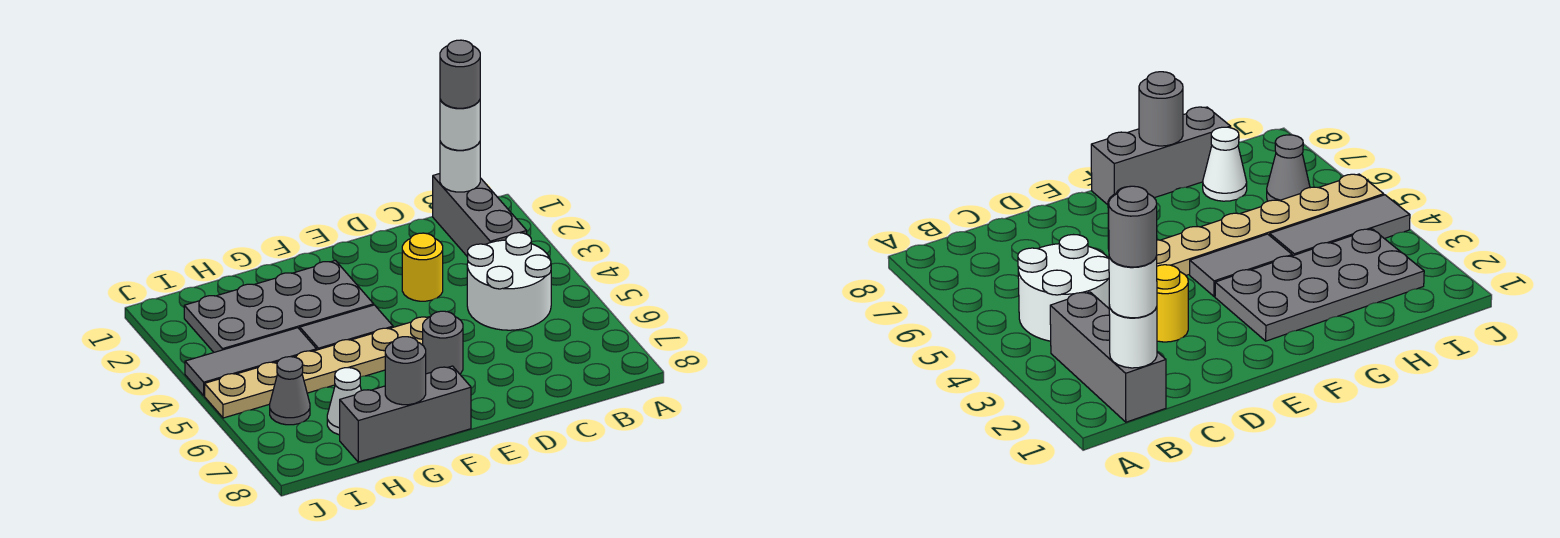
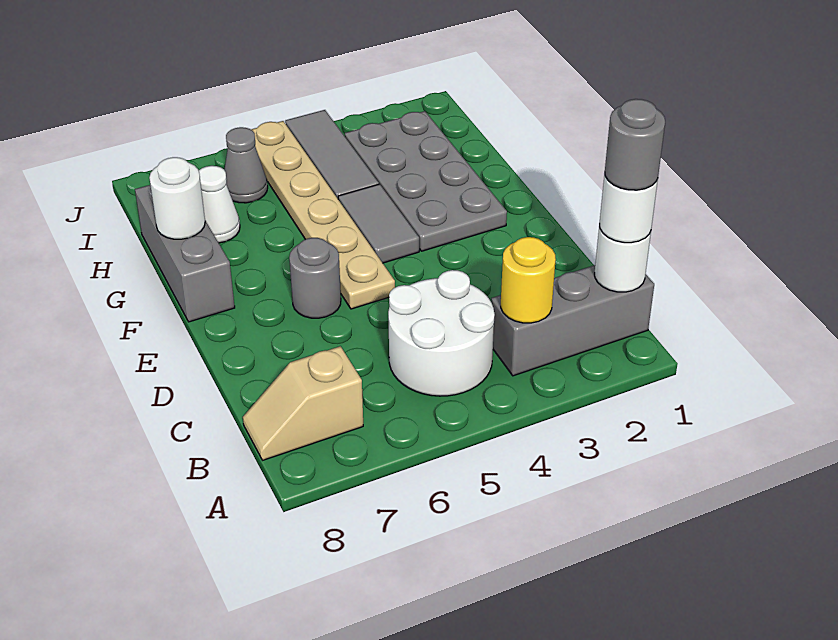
none -> tan slope B7:B8 level 1 top 7
yellow round brick D3 level 1 -> yellow round brick B3 level 2
grey round brick G8 level 2 -> white round brick G8 level 2

